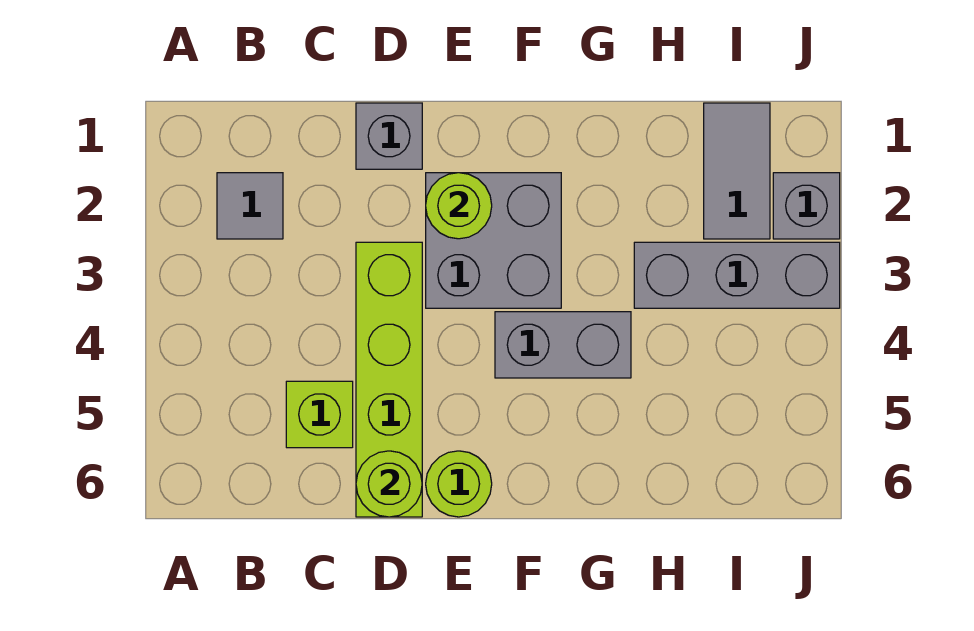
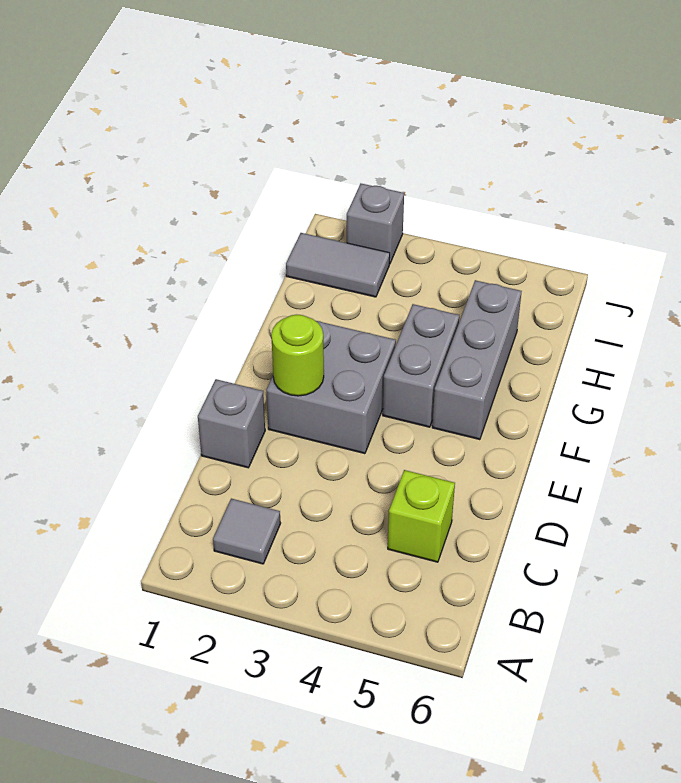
lime brick D3:D6 level 1 -> none
lime round brick D6 level 2 -> none
lime round brick E6 level 1 -> none
grey brick H3:J3 level 1 -> grey brick F5:H5 level 1

